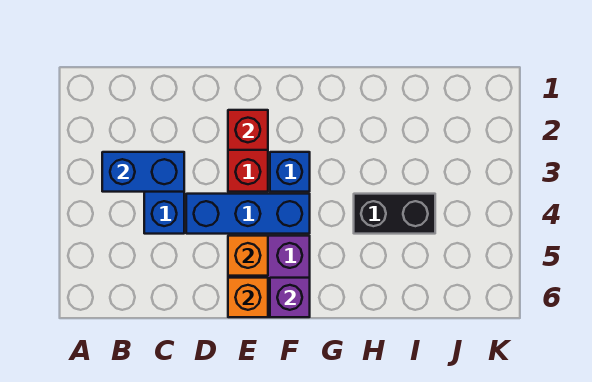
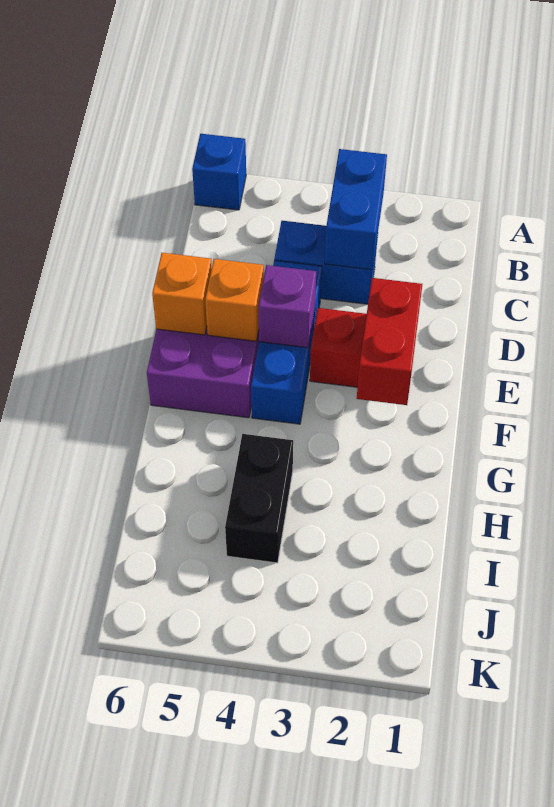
red brick E2 level 2 -> red brick E2:F2 level 2
blue brick F3 level 1 -> blue brick A6 level 1
purple brick F6 level 2 -> purple brick E4 level 2

